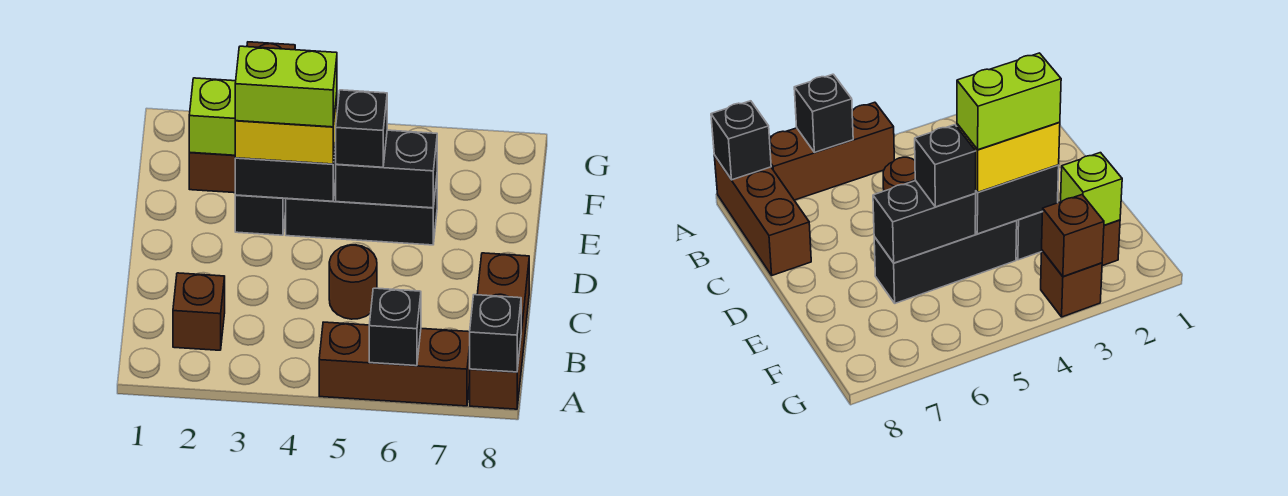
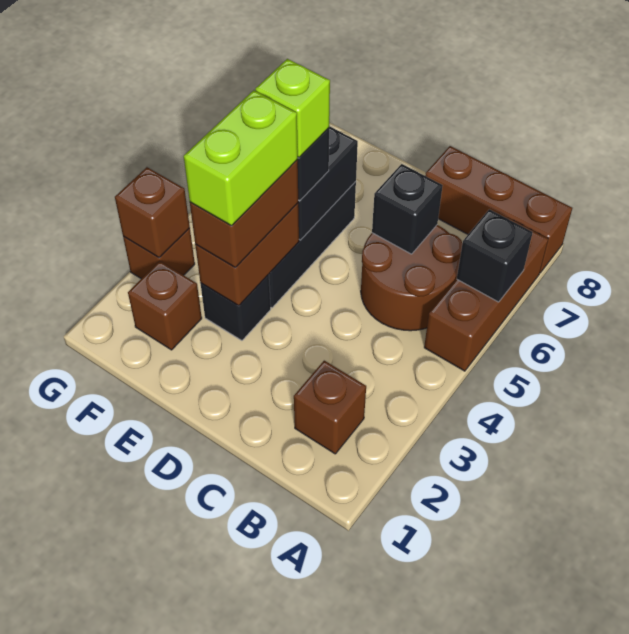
black brick A8 level 2 -> black brick C6 level 2
brown round brick C5 level 1 -> brown round brick B5:C6 level 1
black brick E3:E4 level 2 -> brown brick E3:E4 level 2
yellow brick E3:E4 level 3 -> brown brick E3:E4 level 3
lime brick F2 level 2 -> lime brick E5 level 4

